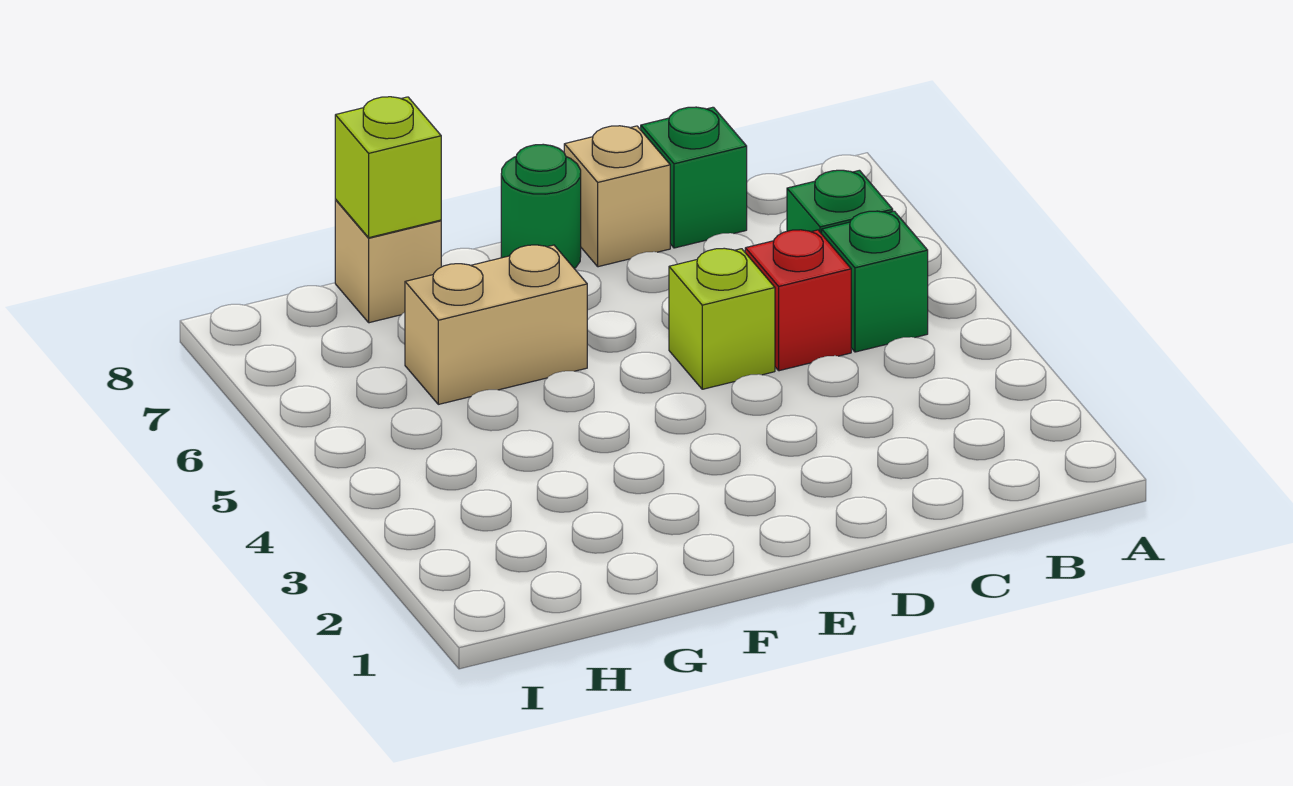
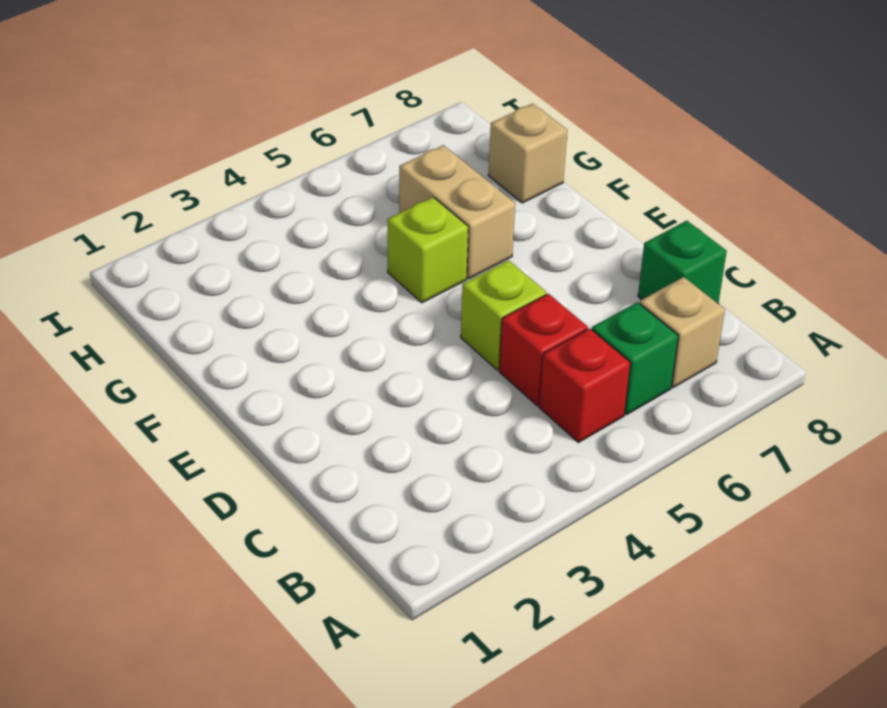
green brick B5 level 1 -> red brick B5 level 1
tan brick D8 level 1 -> tan brick B7 level 1
green round brick E8 level 1 -> none
lime brick G8 level 2 -> lime brick F5 level 1

